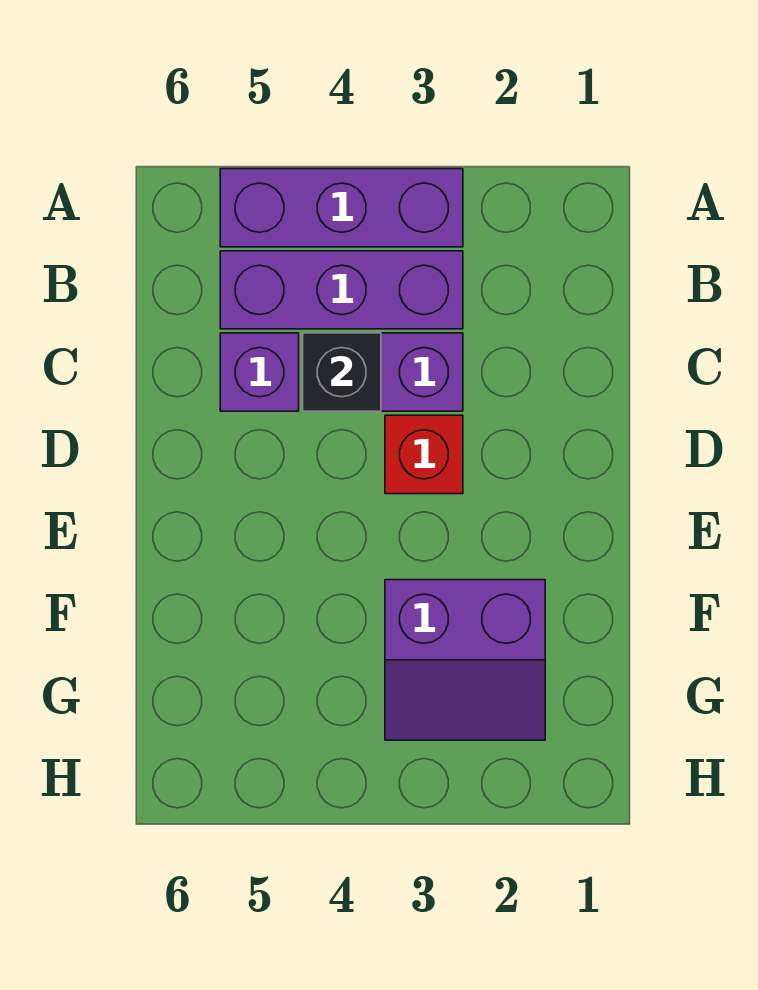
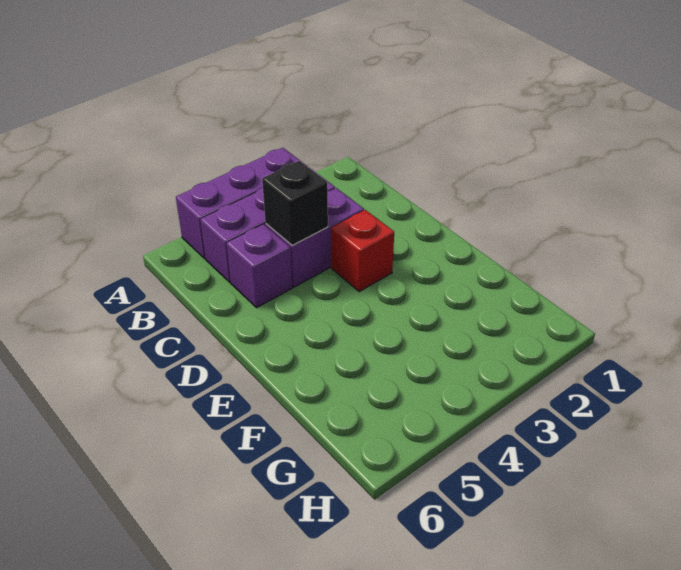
purple slope F2:G3 level 1 top F -> none

